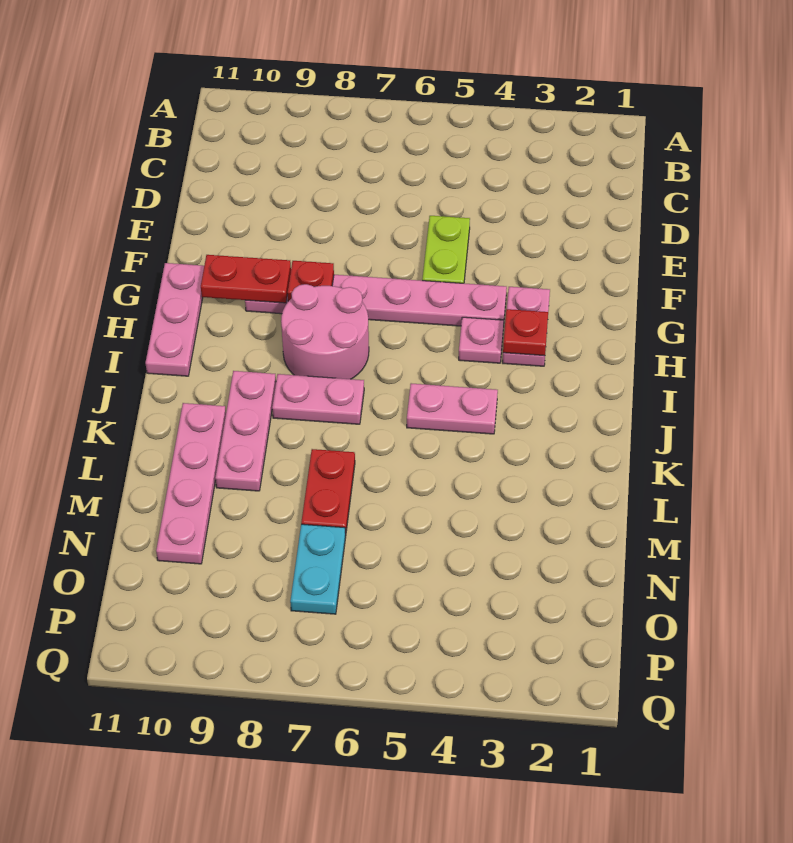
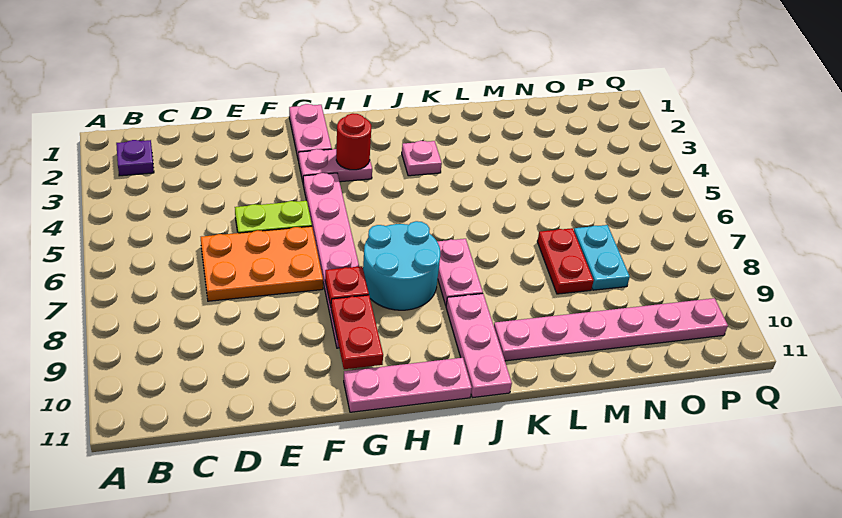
none -> purple plate B2 level 1
none -> orange plate D6:F7 level 1
red plate H3 level 2 -> red round brick H3 level 2
pink plate H4 level 1 -> pink plate J3 level 1
pink round brick H7:I8 level 1 -> cyan round brick H7:I8 level 1
pink plate J4:J5 level 1 -> pink plate G1:G2 level 1
pink plate J9:L9 level 1 -> pink plate J9:J11 level 1
pink plate K10:N10 level 1 -> pink plate K10:P10 level 1
red plate L7:M7 level 1 -> red plate M7:M8 level 1
cyan plate N7:O7 level 1 -> cyan plate N7:N8 level 1

